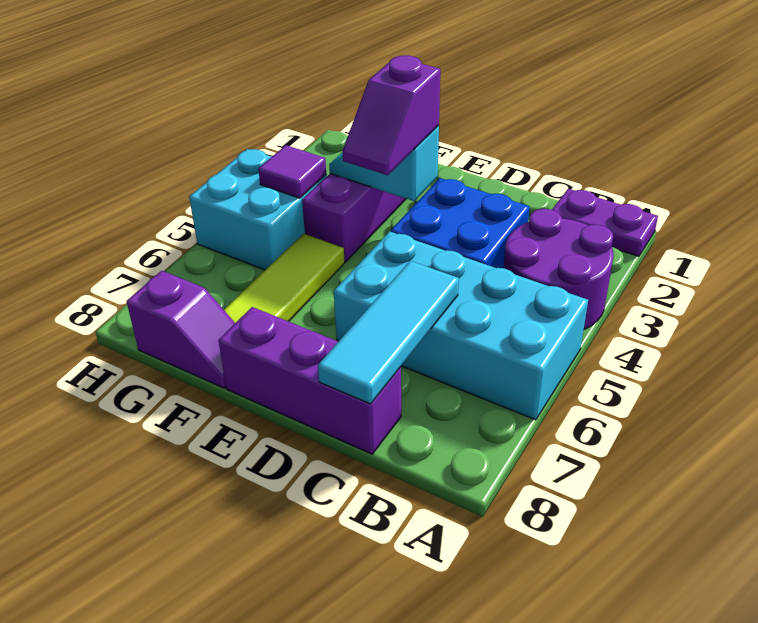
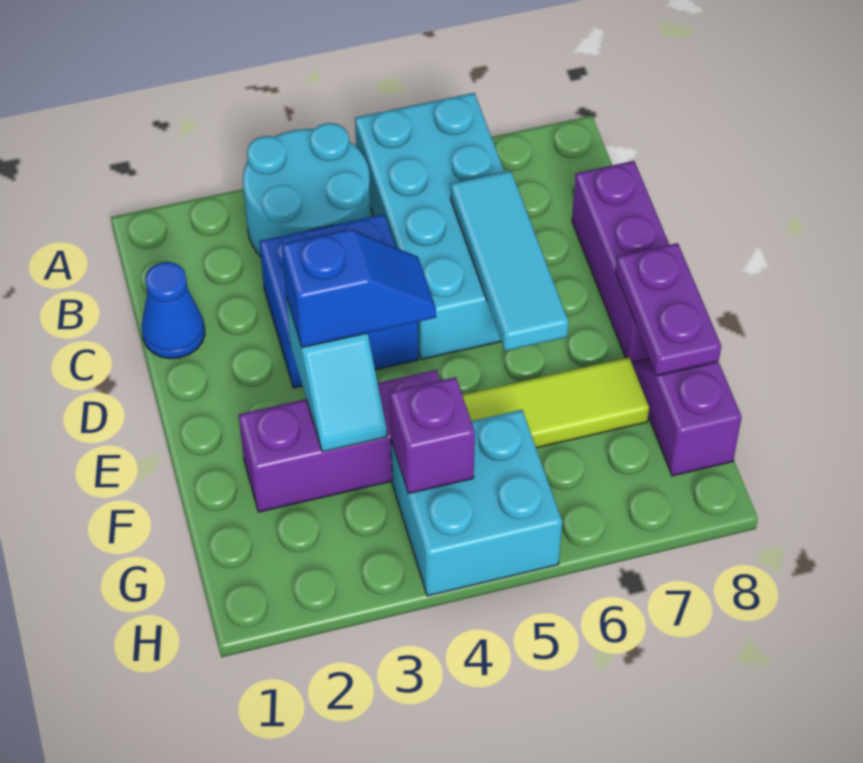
purple plate A1:B1 level 1 -> purple plate E8:F8 level 2
purple round brick A3:B4 level 1 -> cyan round brick A3:B4 level 1
none -> blue cone C1 level 1
cyan tile C6:C8 level 2 -> cyan tile C6:E6 level 2
purple slope E3:E4 level 3 top 3 -> blue slope E3:E4 level 3 top 3
purple tile G4 level 2 -> purple brick G4 level 2

